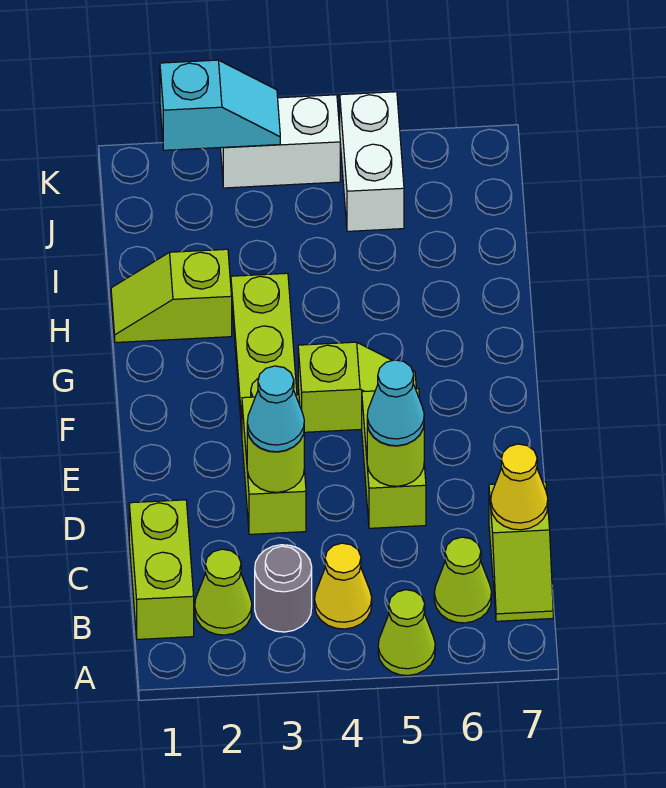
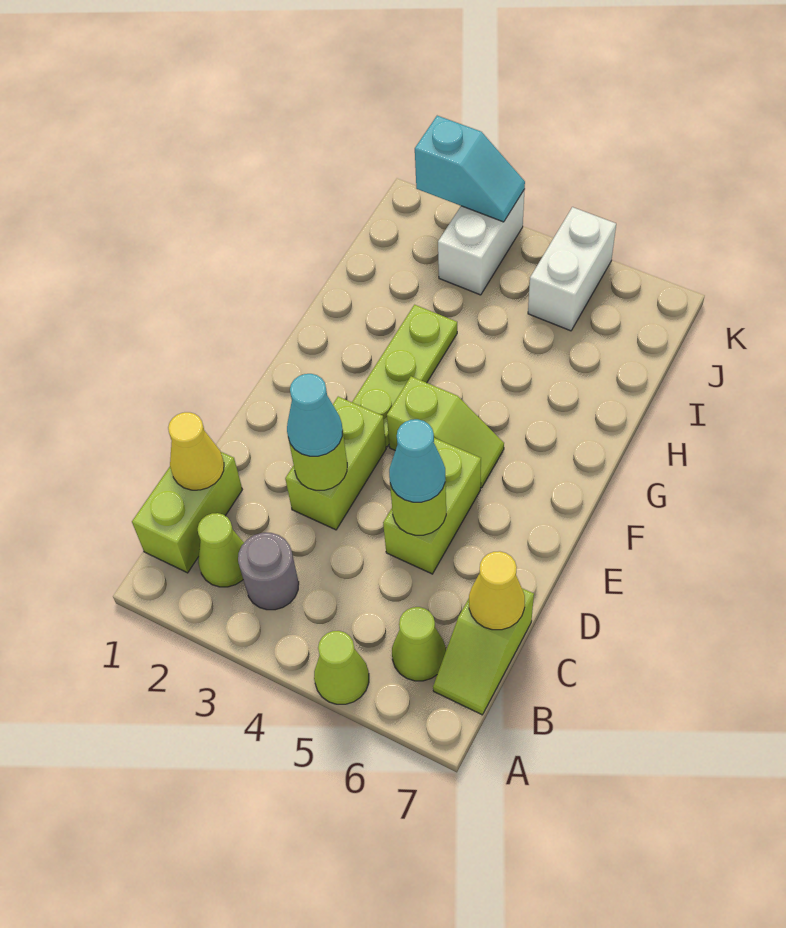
yellow cone B4 level 1 -> yellow cone C1 level 2
lime slope H1:H2 level 1 top 2 -> none
white brick K3:K4 level 1 -> white brick J3:K3 level 1

